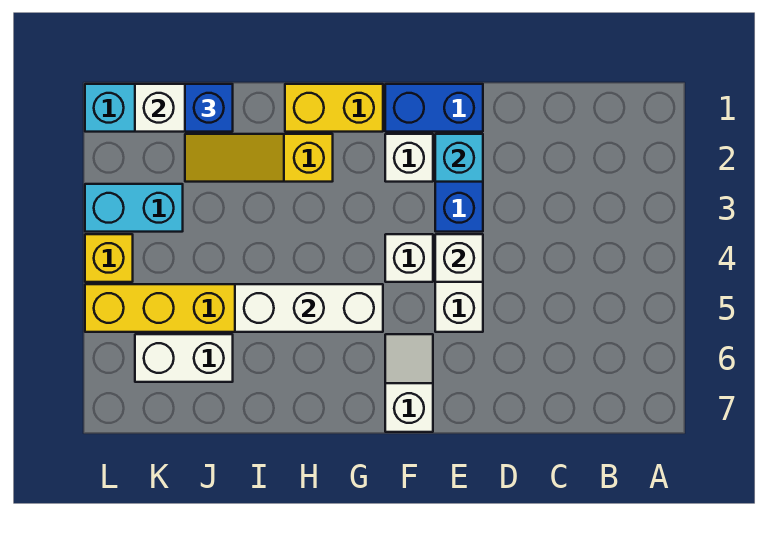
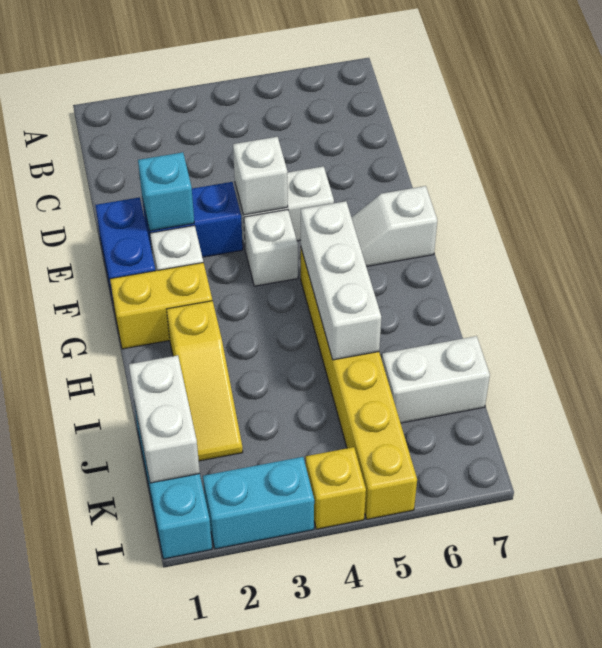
yellow brick G1:H1 level 1 -> yellow brick G1:G2 level 1
blue brick J1 level 3 -> none
white brick J6:K6 level 1 -> white brick J6:J7 level 1
cyan brick K3:L3 level 1 -> cyan brick L2:L3 level 1

